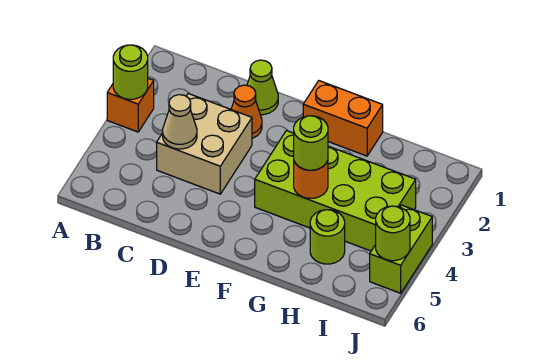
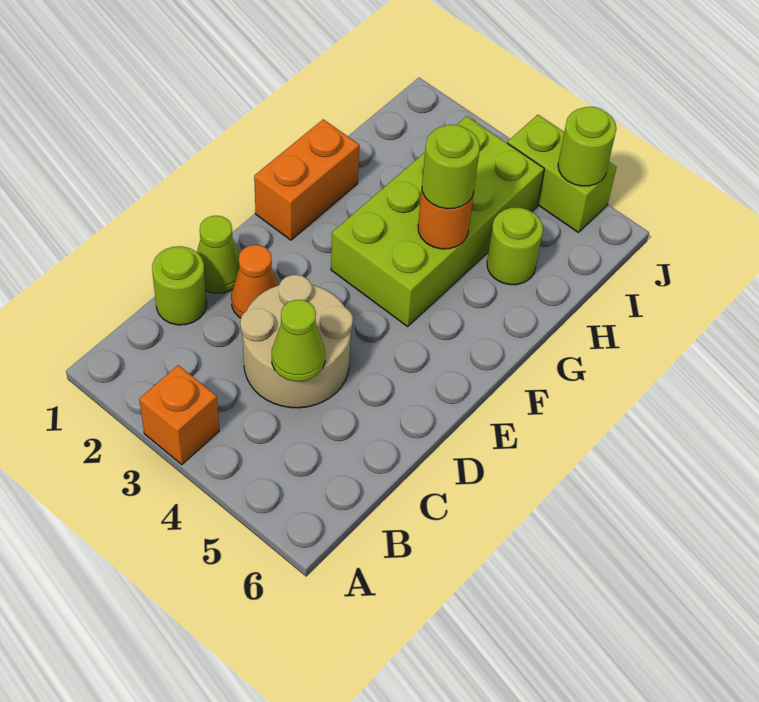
lime round brick A3 level 2 -> lime round brick C1 level 1
tan brick C3:D4 level 1 -> tan round brick C3:D4 level 1
tan cone C4 level 2 -> lime cone C4 level 2

